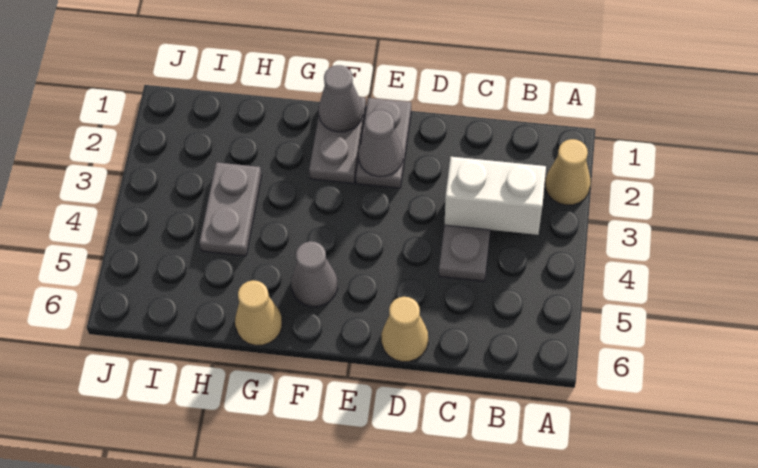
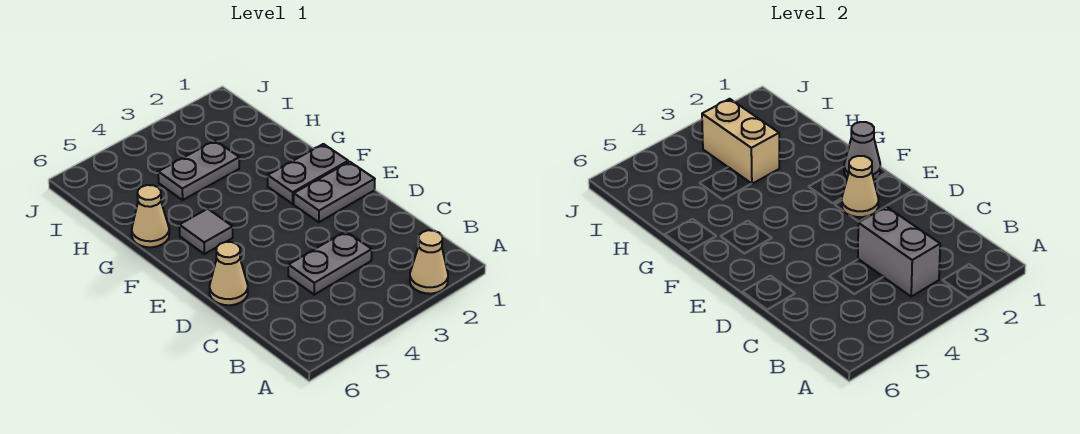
white brick B3:C3 level 2 -> grey brick B3:C3 level 2
grey cone E2 level 2 -> tan cone E2 level 2
grey cone F5 level 1 -> grey tile F5 level 1
none -> tan brick H3:I3 level 2

